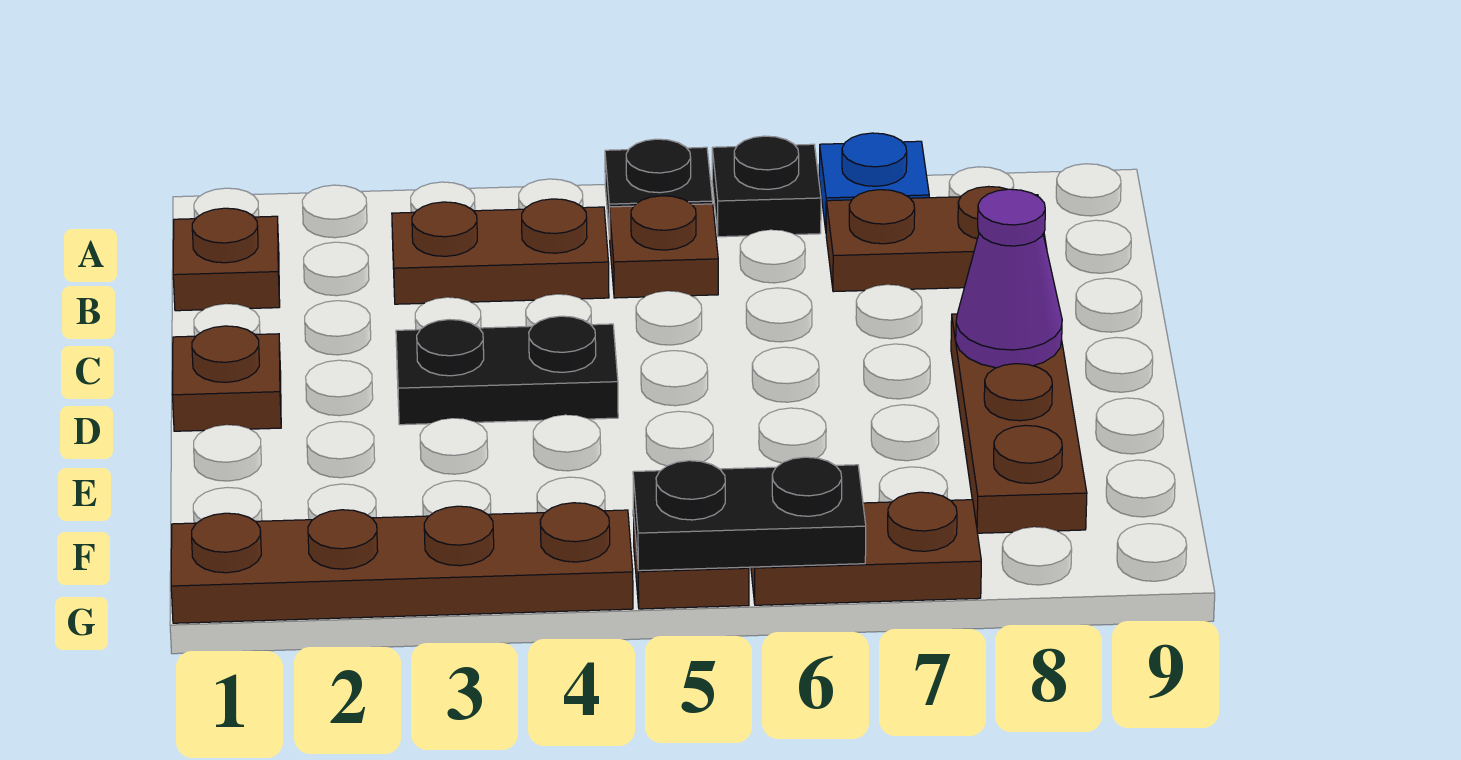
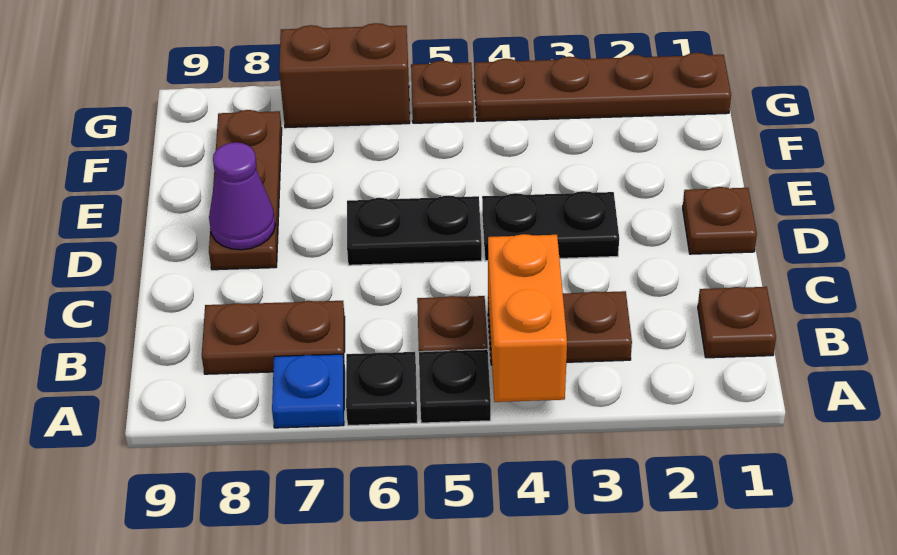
none -> orange brick A4:B4 level 2
black plate G5:G6 level 2 -> black plate D5:D6 level 1
brown plate G6:G7 level 1 -> brown brick G6:G7 level 1

